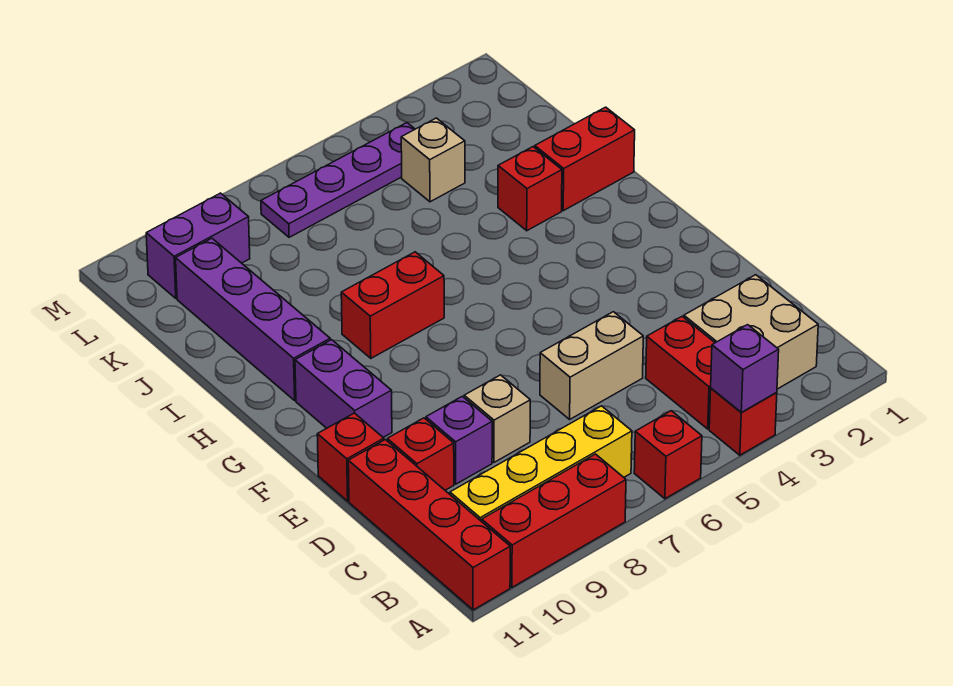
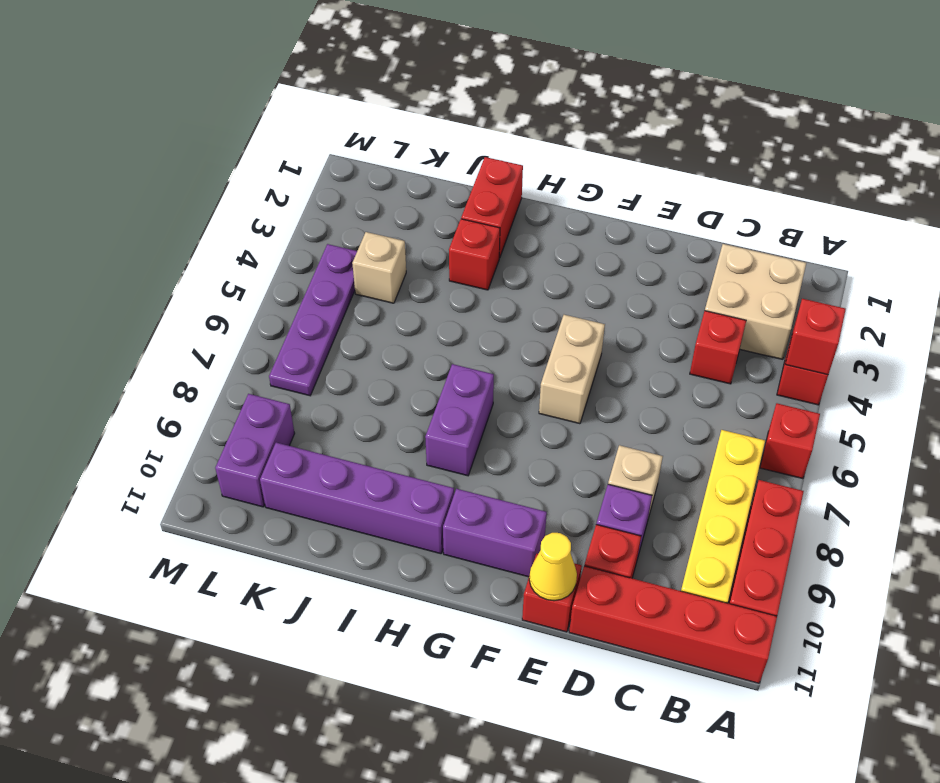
purple brick A4 level 2 -> red brick A4 level 2
red brick B4:C4 level 1 -> red brick C4 level 1
tan brick D5:D6 level 1 -> tan brick F5:F6 level 1
none -> yellow cone E11 level 2
red brick H7:H8 level 1 -> purple brick H7:H8 level 1

